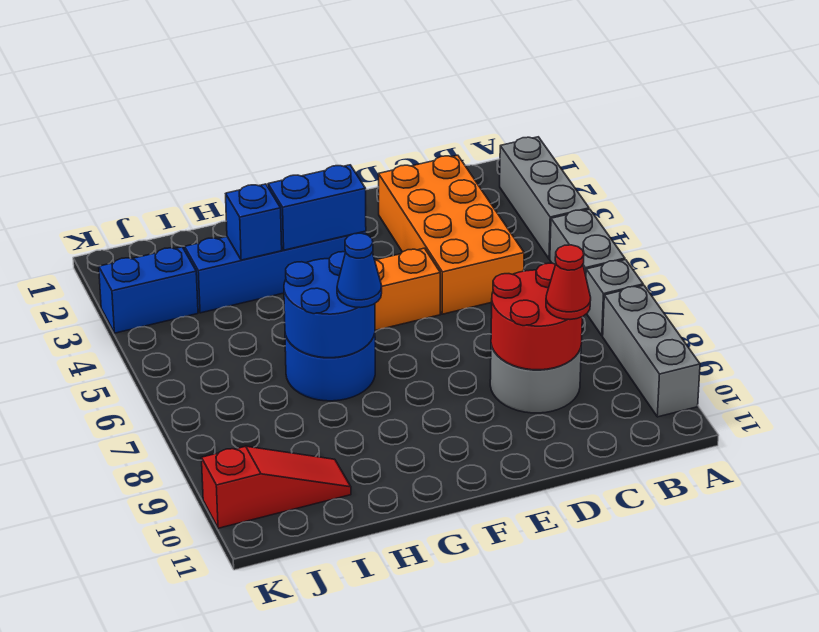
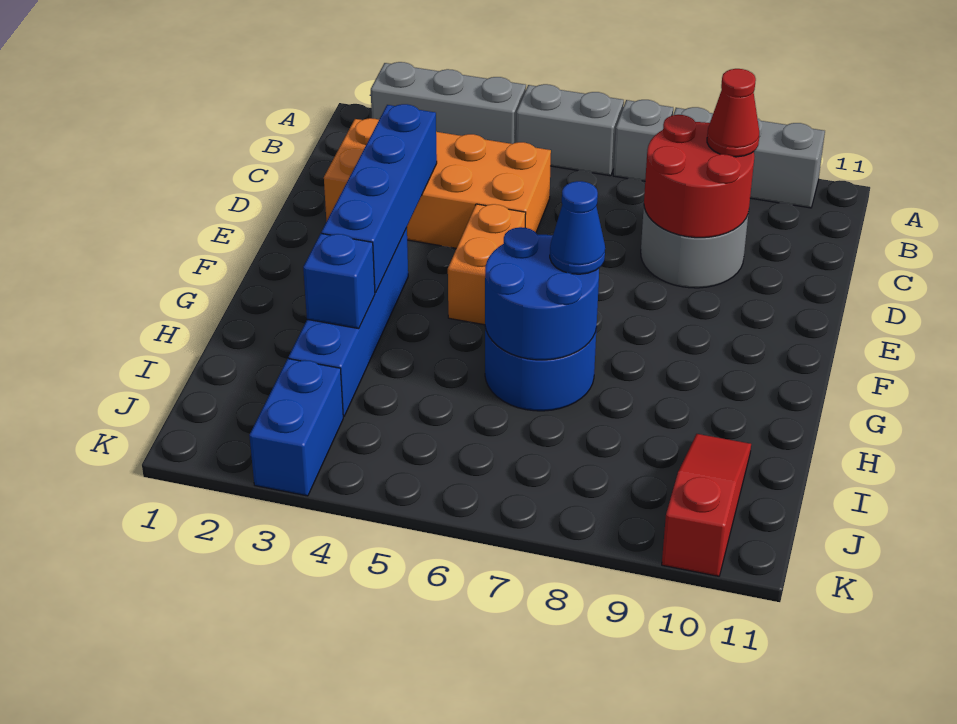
blue brick F3:G3 level 2 -> blue brick D3:G3 level 2

